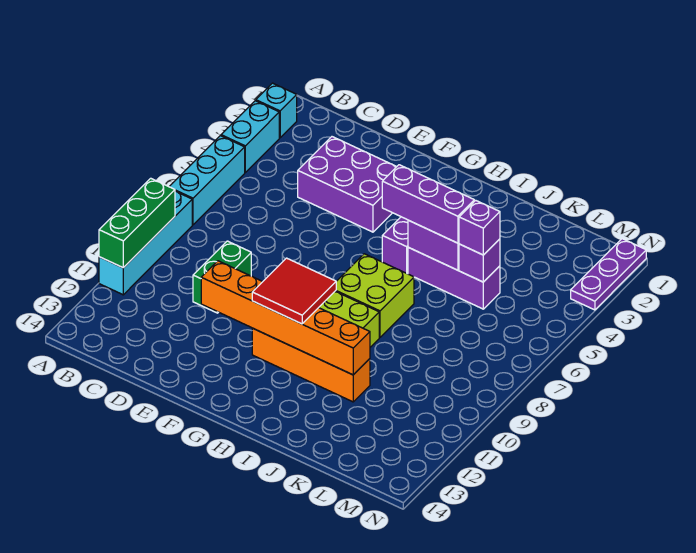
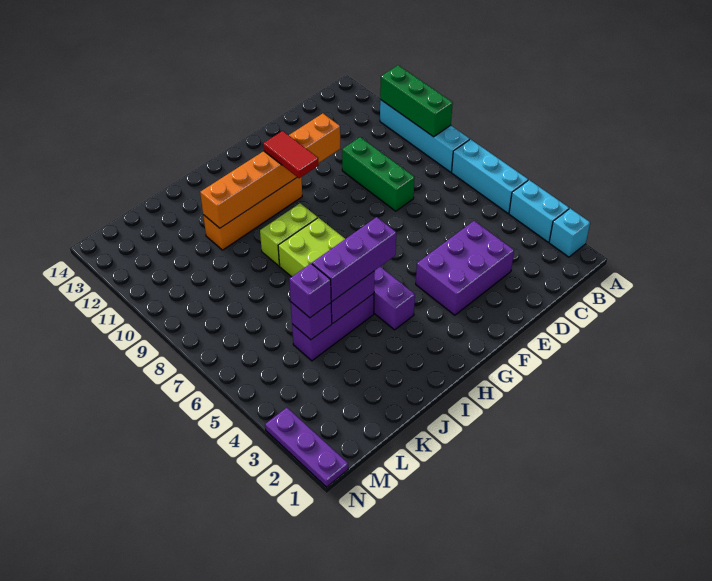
green brick D9:D10 level 1 -> green brick D8:D10 level 1
red tile G10:H11 level 3 -> red tile G10:G11 level 3

